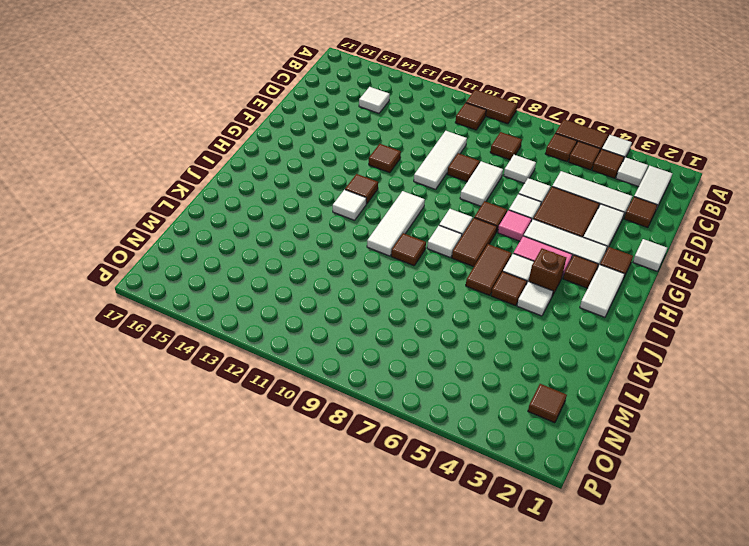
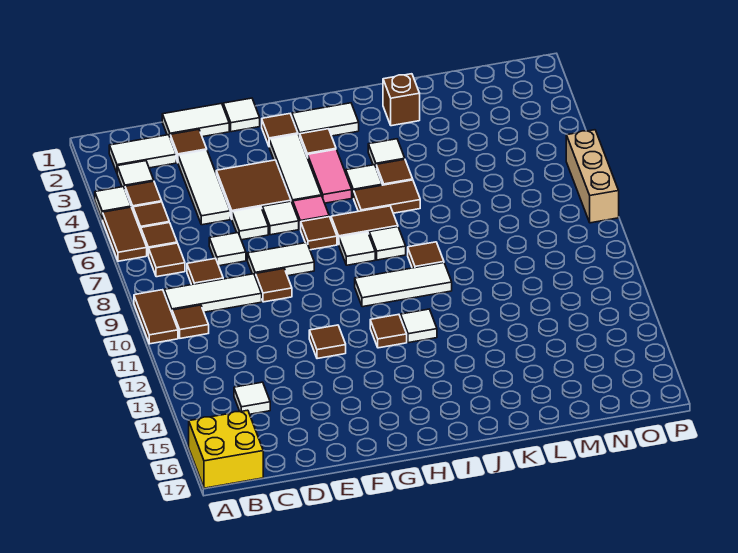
none -> yellow brick A16:B17 level 1
white tile D10:F10 level 1 -> white tile B9:D9 level 1
white tile E3:F3 level 1 -> white tile D1:E1 level 1
brown brick I4 level 1 -> brown brick K2 level 1
brown tile N2 level 1 -> brown tile B7 level 1
none -> tan brick P6:P8 level 1

